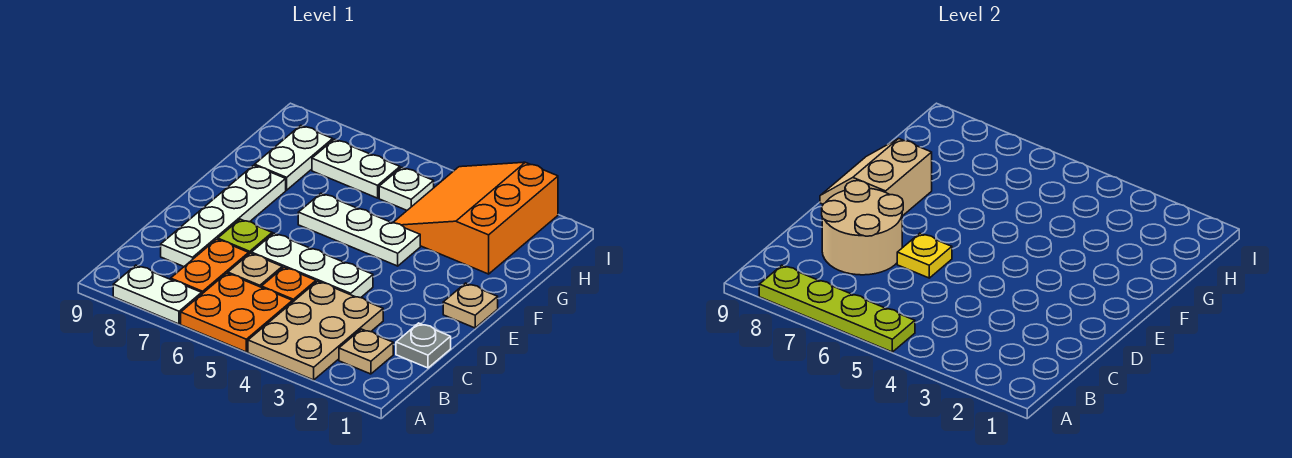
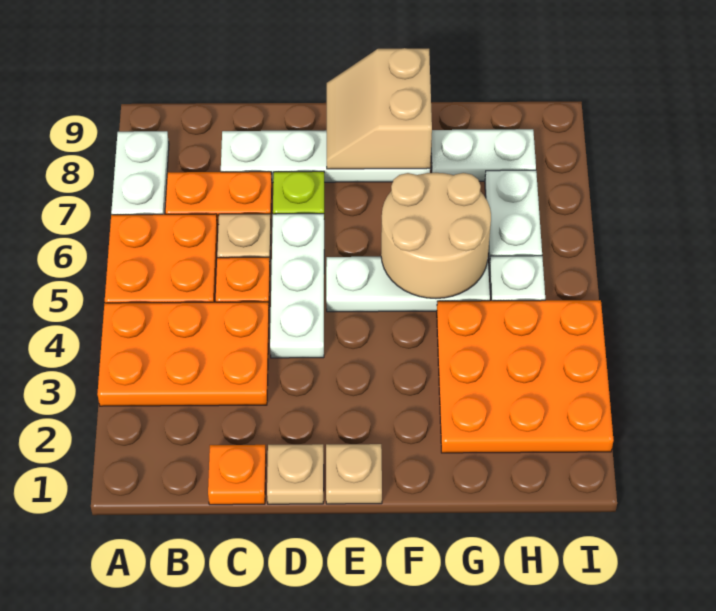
tan plate A3:C4 level 1 -> orange plate A3:C4 level 1
lime plate A5:A8 level 2 -> none
tan plate B2 level 1 -> tan plate D1 level 1
grey plate C1 level 1 -> orange plate C1 level 1
tan round brick C7:D8 level 2 -> tan round brick F5:G6 level 2
yellow plate D6 level 2 -> none
tan slope E8:F9 level 2 top 8 -> tan slope E8:F9 level 2 top F
white plate F4:F6 level 1 -> white plate E5:G5 level 1
orange slope G2:I4 level 1 top 2 -> orange plate G2:I4 level 1

